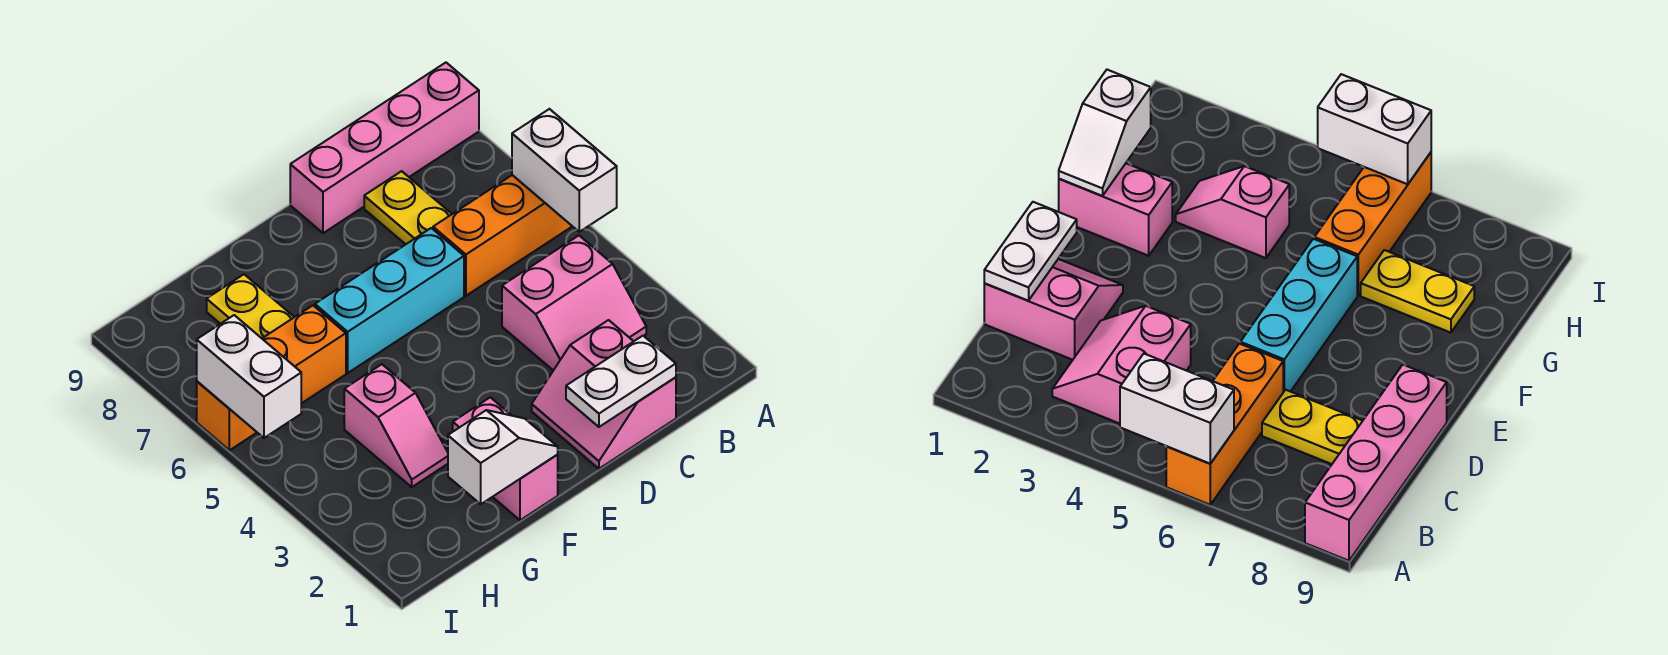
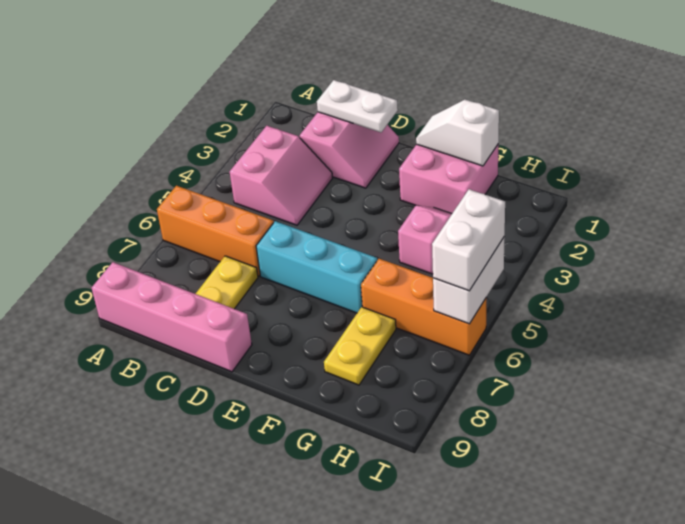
white brick A5:A6 level 2 -> white brick I5:I6 level 3
pink slope B3:C4 level 1 top 4 -> pink slope B3:C4 level 1 top B
pink brick F1:F2 level 1 -> pink brick F1:G2 level 1

